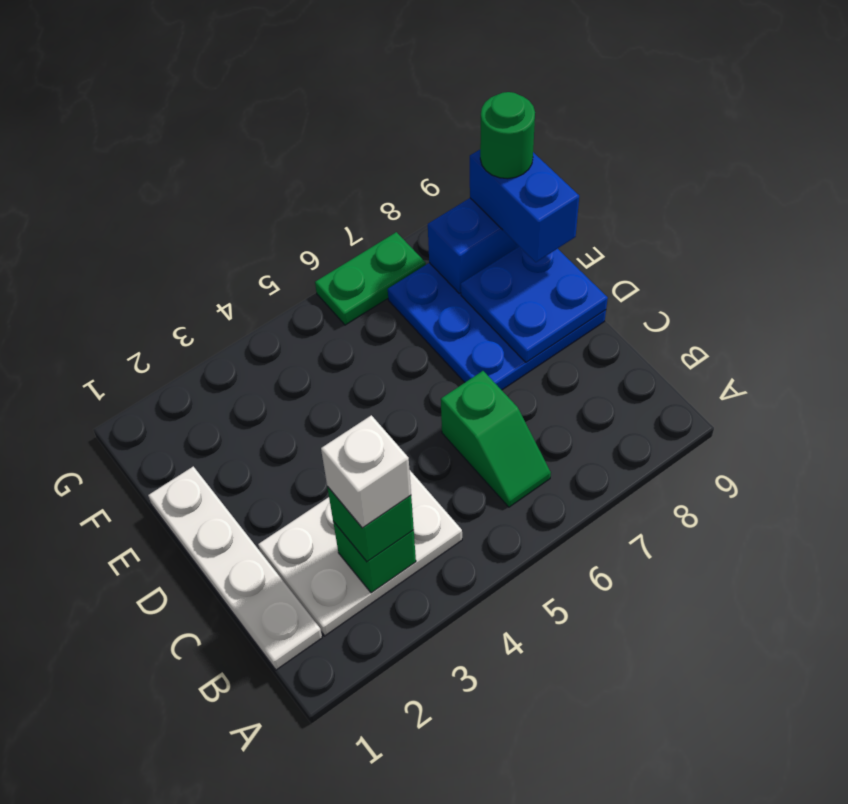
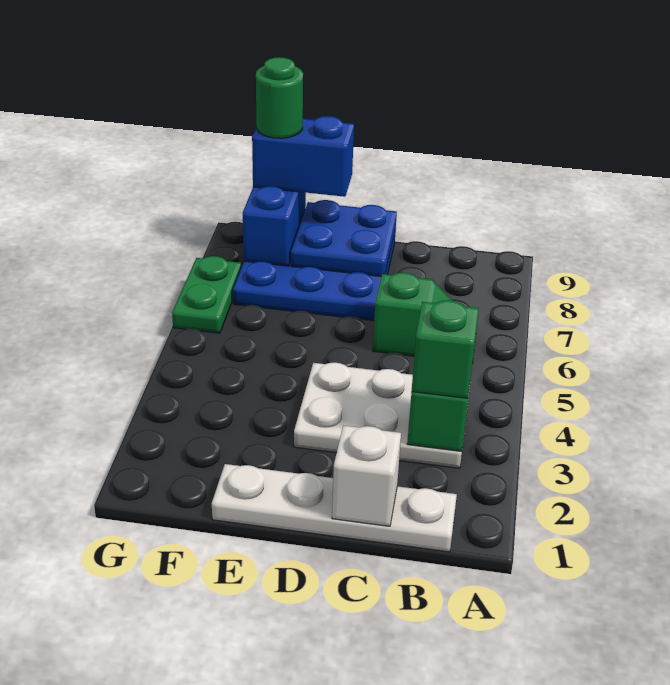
white plate B2:C4 level 1 -> white plate B3:D4 level 1
white brick B3 level 4 -> white brick C1 level 2

